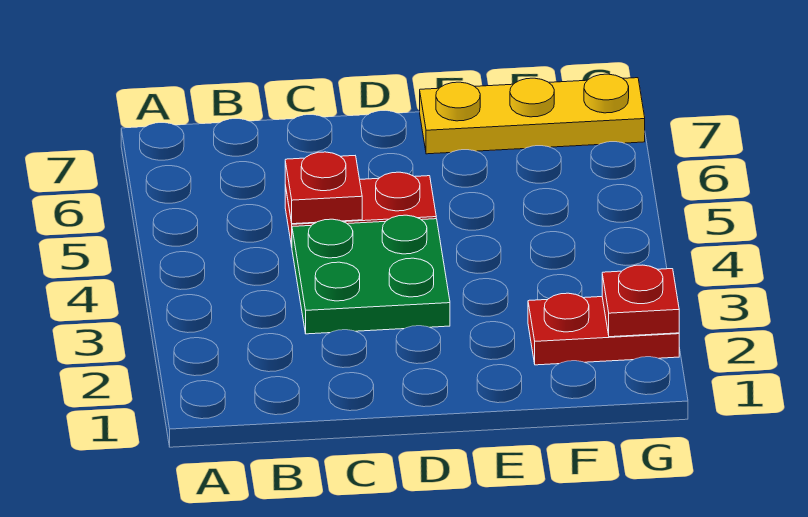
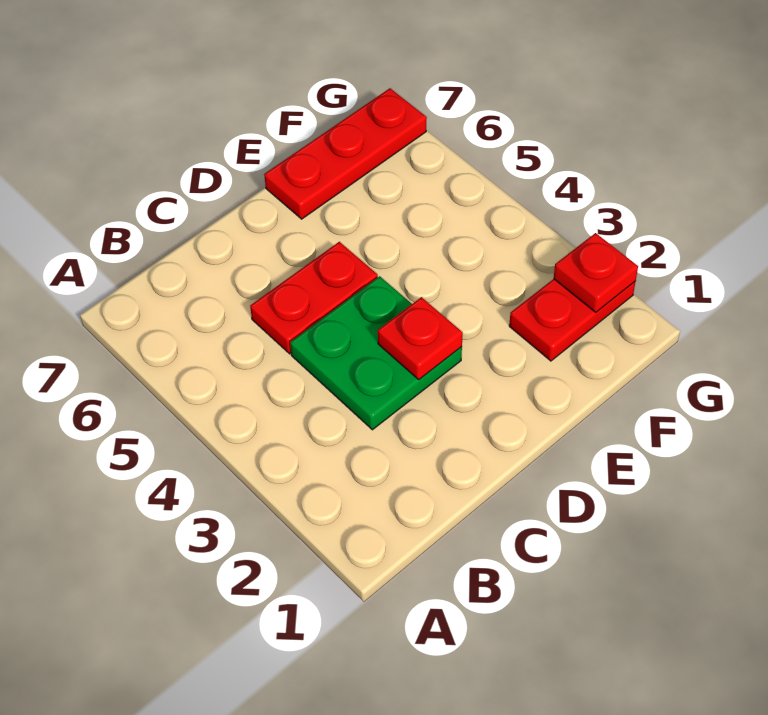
red plate C5 level 2 -> red plate D3 level 2
yellow plate E7:G7 level 1 -> red plate E7:G7 level 1

